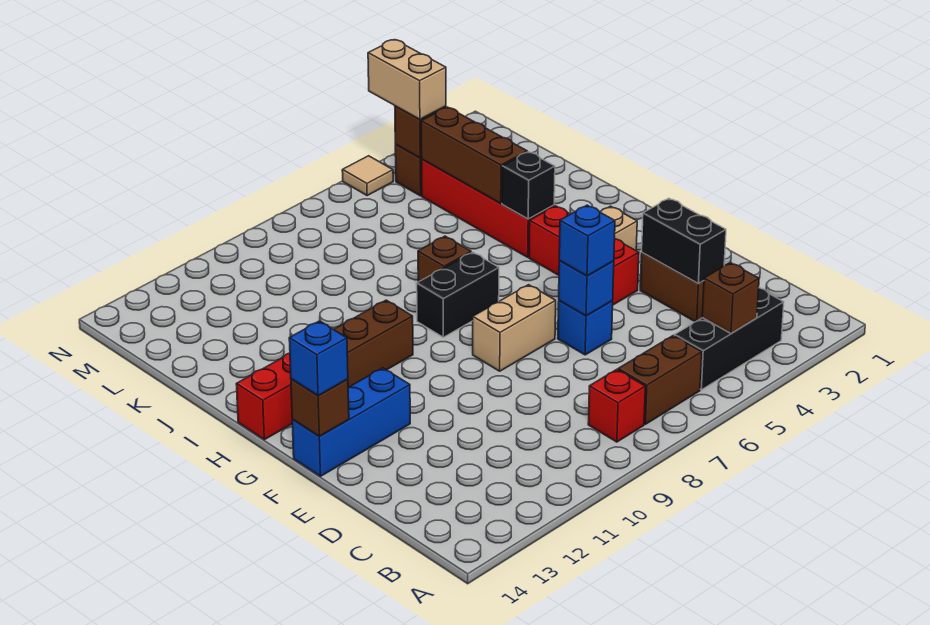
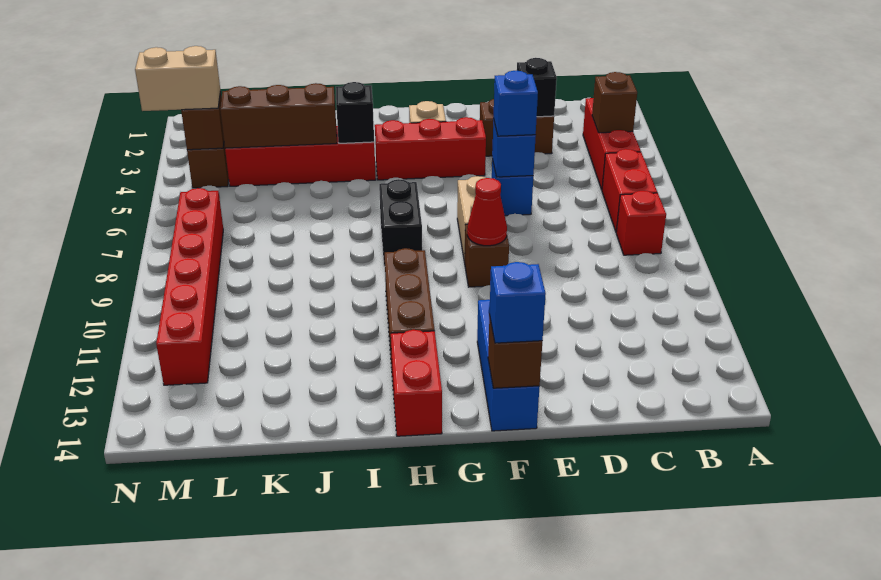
black brick B3:B5 level 1 -> red brick B3:B5 level 1
brown brick B6:B7 level 1 -> red brick B6:B7 level 1
black brick D3:E3 level 2 -> black brick D3 level 2
none -> red cone F9 level 2
brown brick I7 level 1 -> brown brick F9 level 1
none -> red brick M7:M12 level 1
tan tile N5 level 1 -> none

